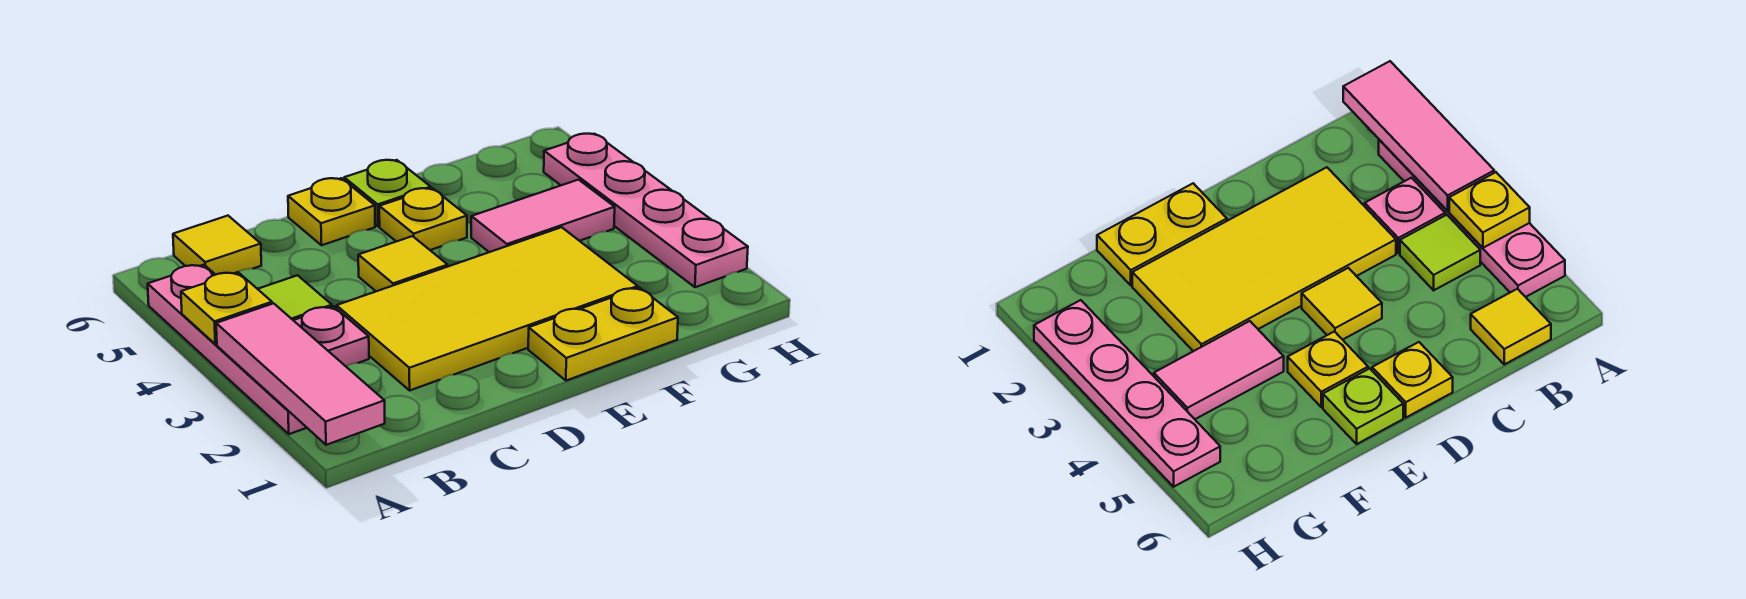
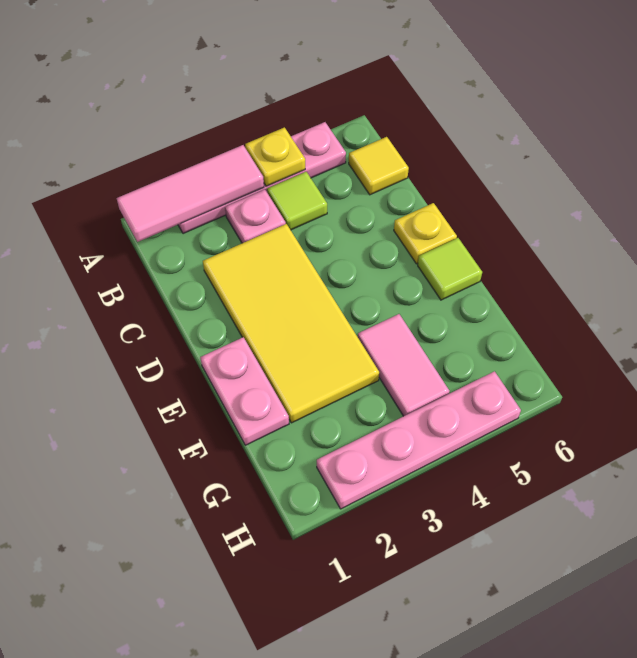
yellow tile D4 level 1 -> none
yellow plate E1:F1 level 1 -> pink plate E1:F1 level 1
yellow plate E5 level 1 -> none
lime plate E6 level 1 -> lime tile E6 level 1

